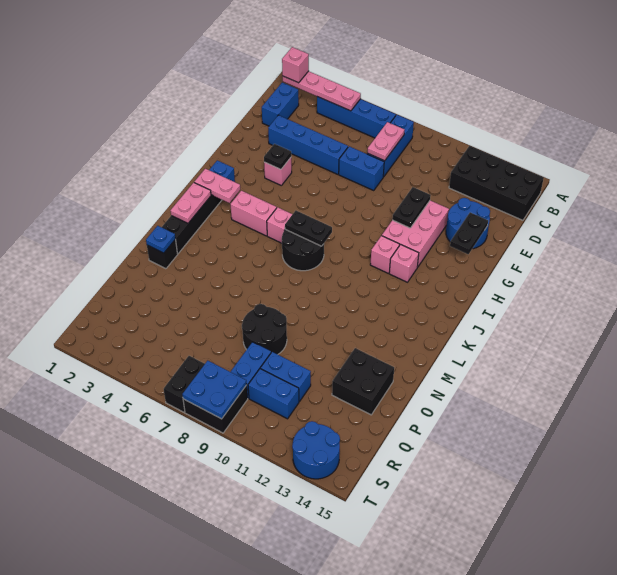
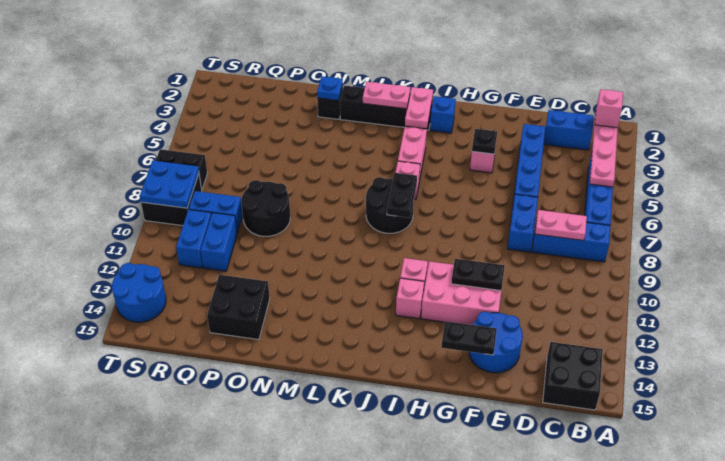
black brick B12:C15 level 1 -> black brick B14:C15 level 1

